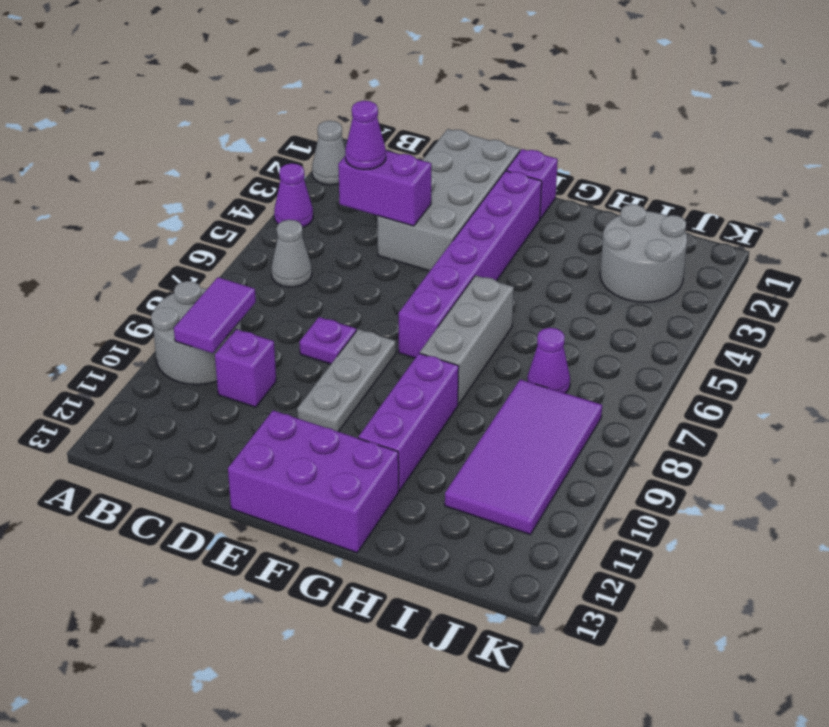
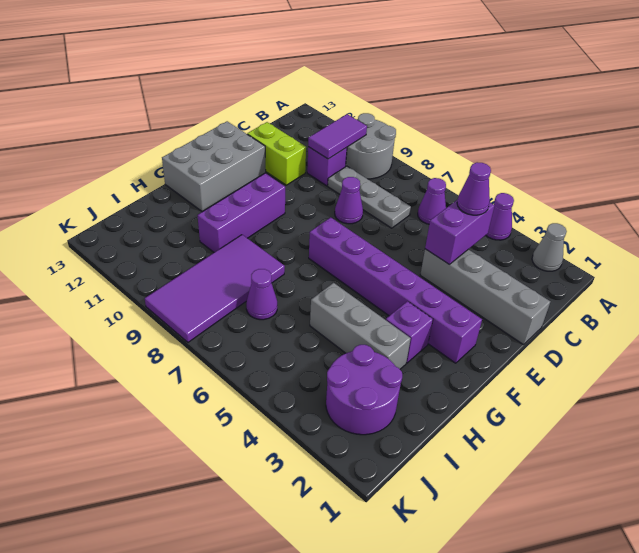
grey cone B6 level 1 -> purple cone B6 level 1
purple tile B9:B10 level 2 -> purple tile B10:C10 level 2
grey brick D1:E4 level 1 -> grey brick D1:D4 level 1
purple plate D8 level 1 -> purple cone D8 level 1
none -> lime brick D11:D12 level 1
grey plate E8:E10 level 1 -> grey plate C7:C9 level 1
purple brick E12:G13 level 1 -> grey brick E12:G13 level 1
purple brick F1 level 1 -> purple brick G3 level 1
grey brick G6:G8 level 1 -> grey brick H3:H5 level 1
purple brick G9:G11 level 1 -> purple brick F10:H10 level 1
grey round brick I2:J3 level 1 -> purple round brick I2:J3 level 1
purple tile I8:J11 level 1 -> purple tile H8:K9 level 1

